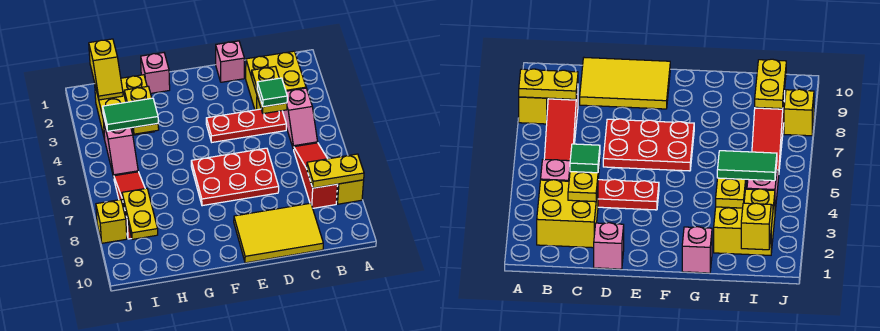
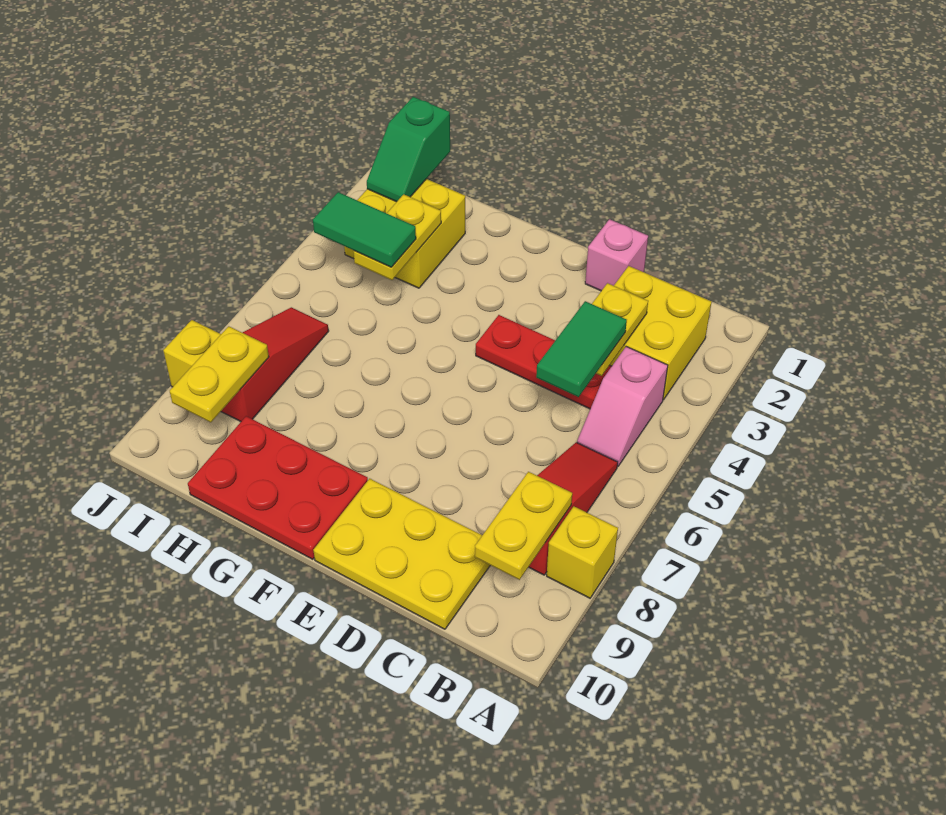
yellow plate A8:B8 level 2 -> yellow plate B8:B9 level 2
green tile C4 level 3 -> green tile C4:C5 level 3
yellow tile C9:E10 level 1 -> yellow plate C9:E10 level 1
red plate D6:F7 level 1 -> red plate F9:H10 level 1
pink brick G1 level 1 -> none
yellow slope I1:I2 level 2 top 1 -> green slope I1:I2 level 2 top 1
pink slope I4:I5 level 1 top 4 -> none

